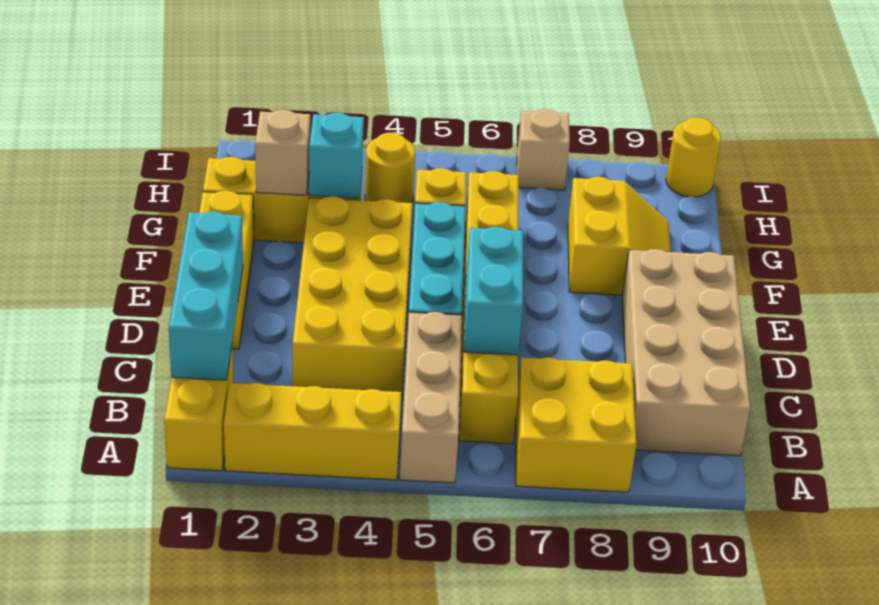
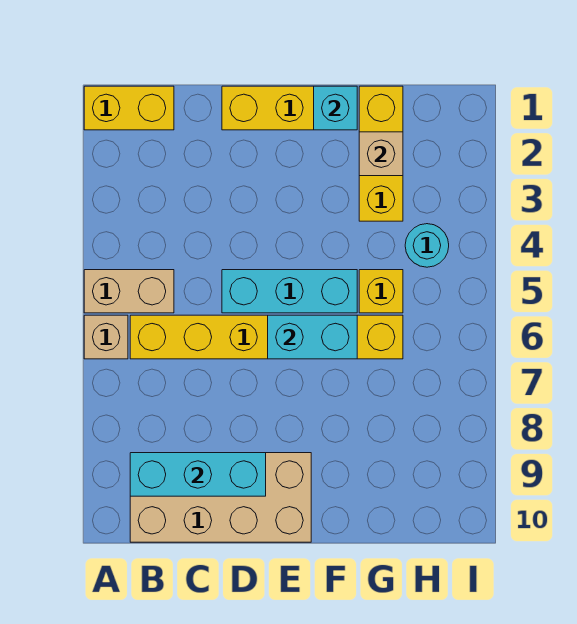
yellow brick A2:A4 level 1 -> none
tan brick A5:C5 level 1 -> tan brick A5:B5 level 1
yellow brick A7:B8 level 1 -> none
cyan brick B1:D1 level 2 -> cyan brick B9:D9 level 2
yellow brick C3:F4 level 1 -> none
cyan brick C6:D6 level 2 -> cyan brick E6:F6 level 2
yellow slope F8:G9 level 1 top 8 -> none
cyan brick G3 level 2 -> cyan brick F1 level 2
yellow round brick H4 level 1 -> cyan round brick H4 level 1
tan brick I7 level 1 -> tan brick A6 level 1
yellow round brick I10 level 1 -> none

